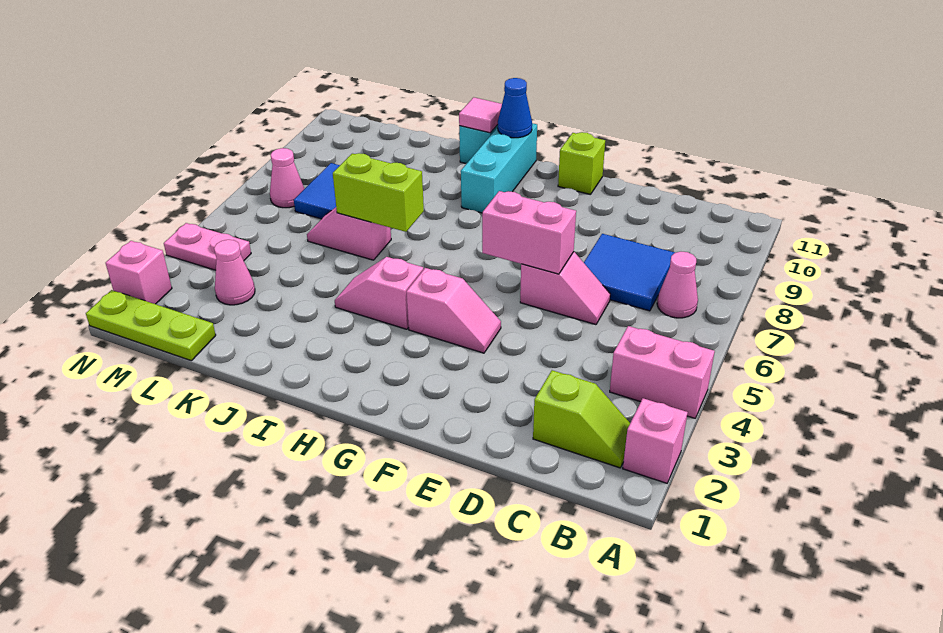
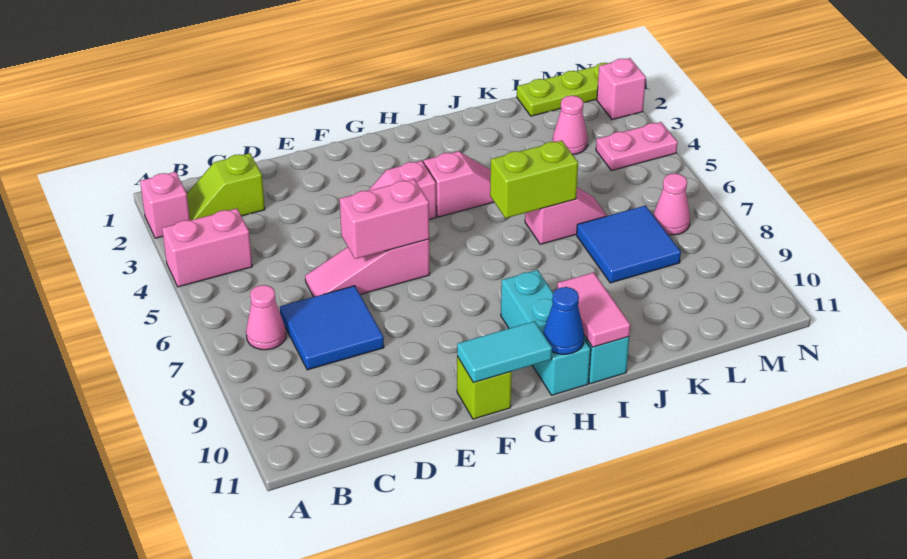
pink slope D6:E6 level 1 top E -> pink slope D6:F6 level 1 top F
none -> cyan tile F11:G11 level 2
pink tile I11 level 2 -> pink tile I10:I11 level 2

